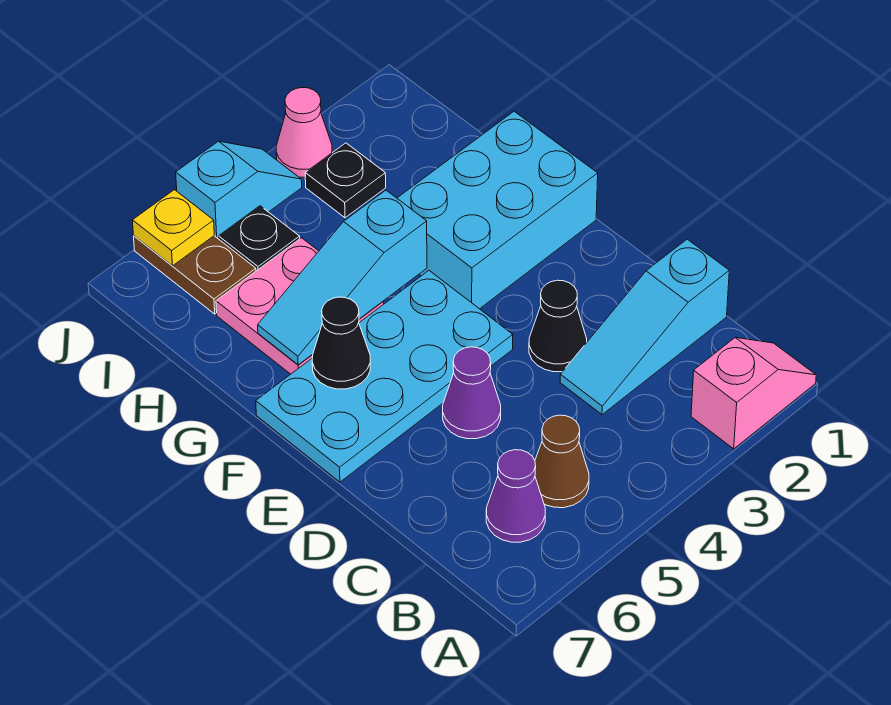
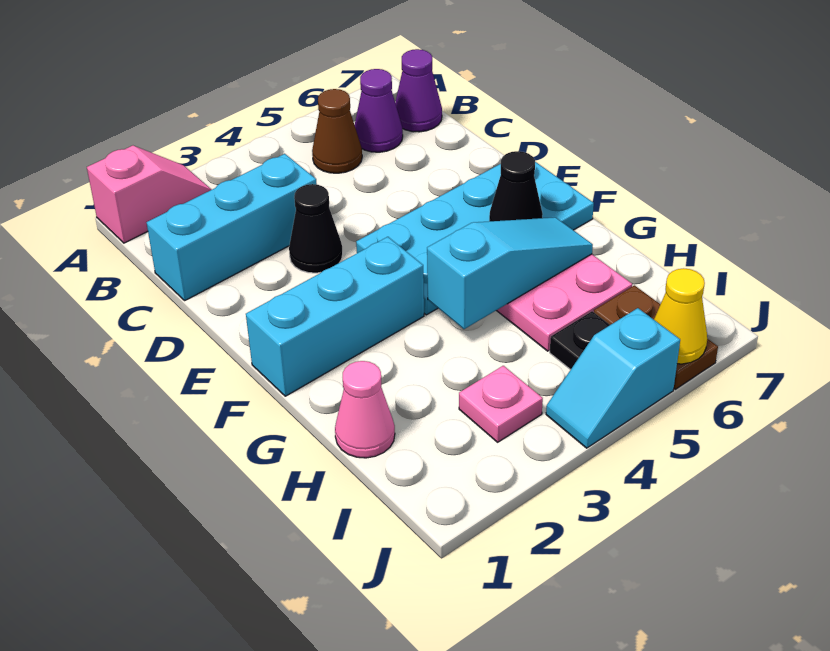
pink slope A1:A2 level 1 top 2 -> pink slope A1:A2 level 1 top 1
cyan slope C1:C3 level 1 top 1 -> cyan brick C1:C3 level 1
purple cone D5 level 1 -> purple cone B7 level 1
cyan brick F1:G3 level 1 -> cyan brick F1:F3 level 1
black plate I3 level 1 -> pink plate I3 level 1
pink cone J3 level 1 -> pink cone H1 level 1
yellow plate J6 level 2 -> yellow cone J6 level 2

